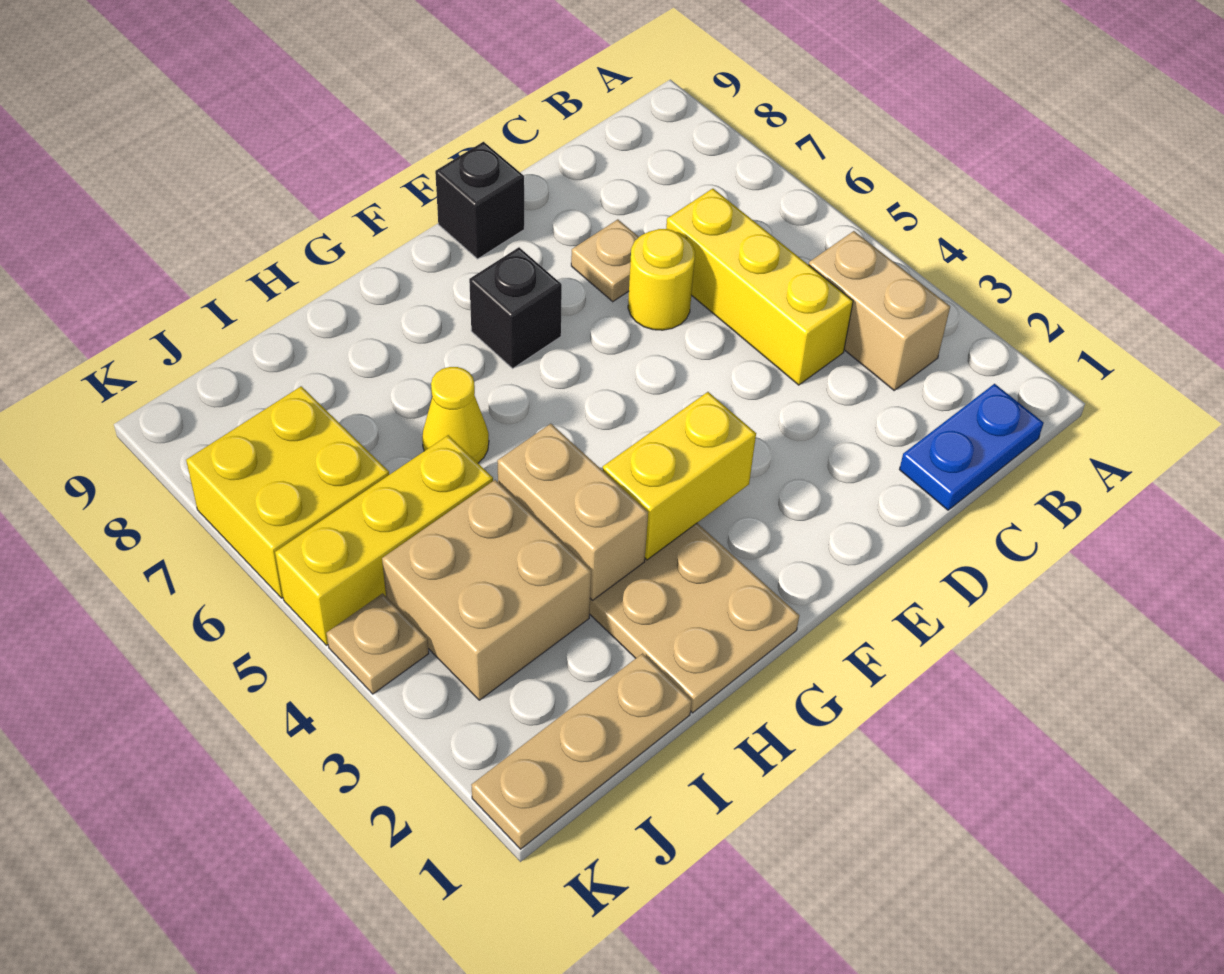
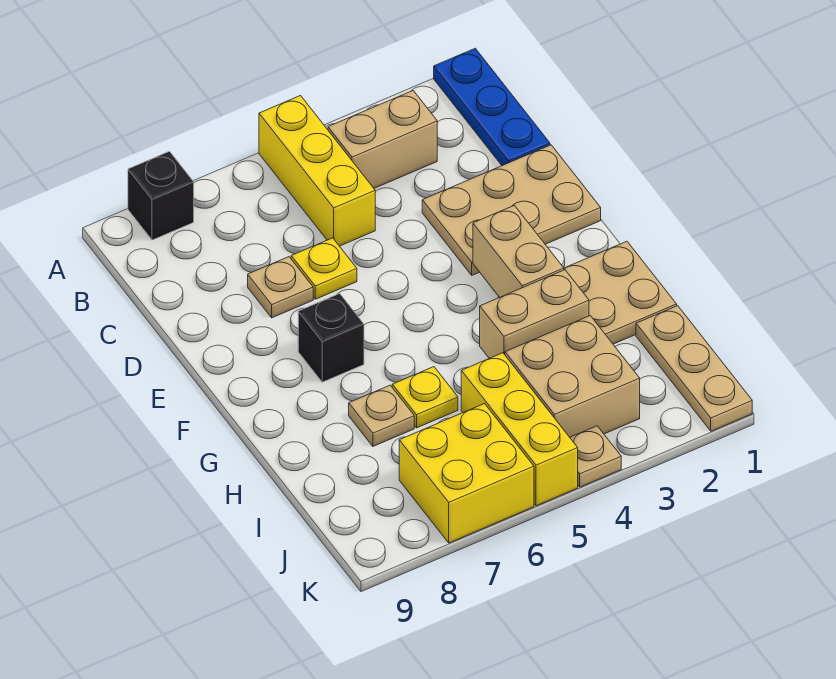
blue plate B1:C1 level 1 -> blue plate A1:C1 level 1
yellow brick C4:C6 level 1 -> yellow brick A5:C5 level 1
none -> tan plate D1:E3 level 1
yellow round brick D6 level 1 -> yellow plate D6 level 1
black brick E9 level 1 -> black brick A8 level 1
yellow brick F3:G3 level 2 -> tan brick F3:G3 level 2
yellow cone H6 level 1 -> yellow plate H6 level 1
none -> tan plate H7 level 1

